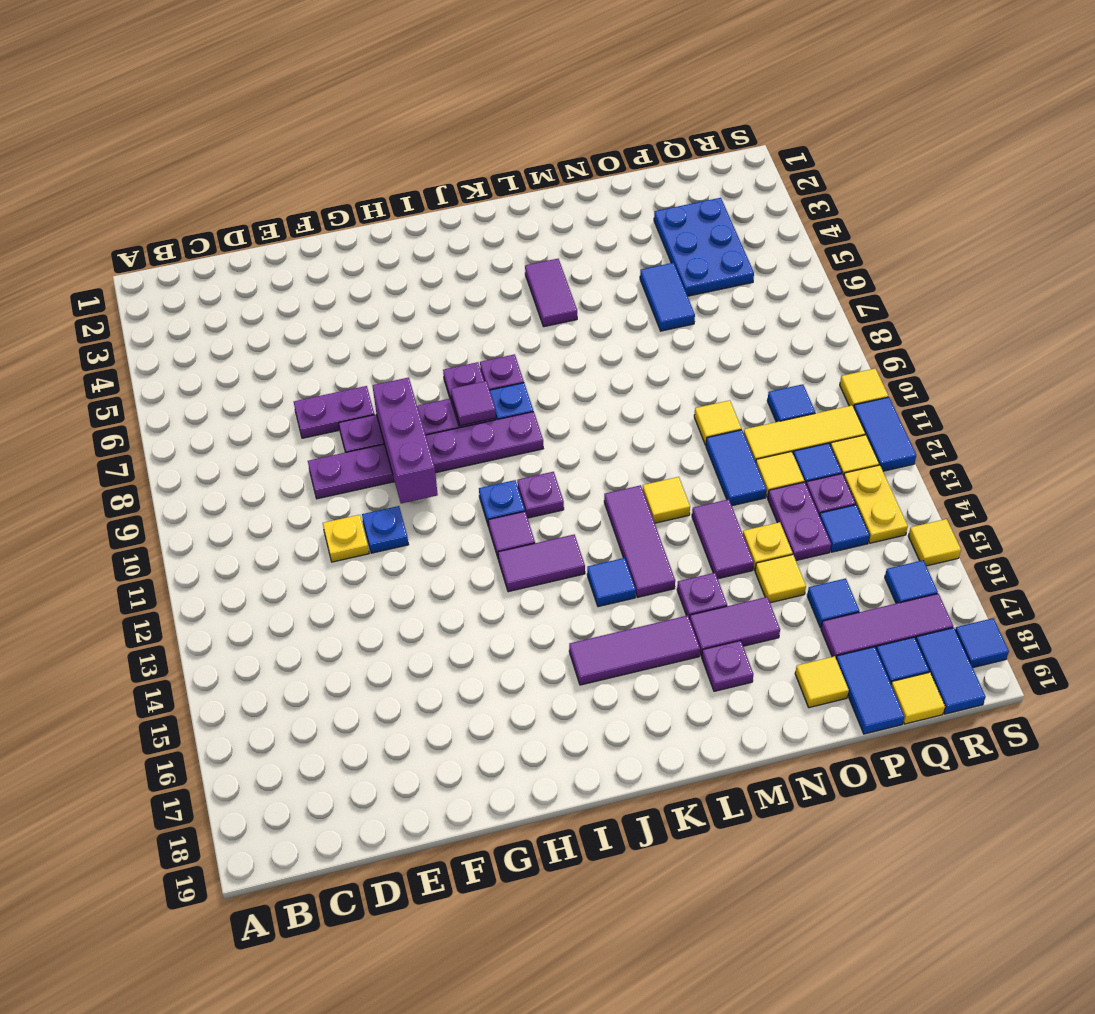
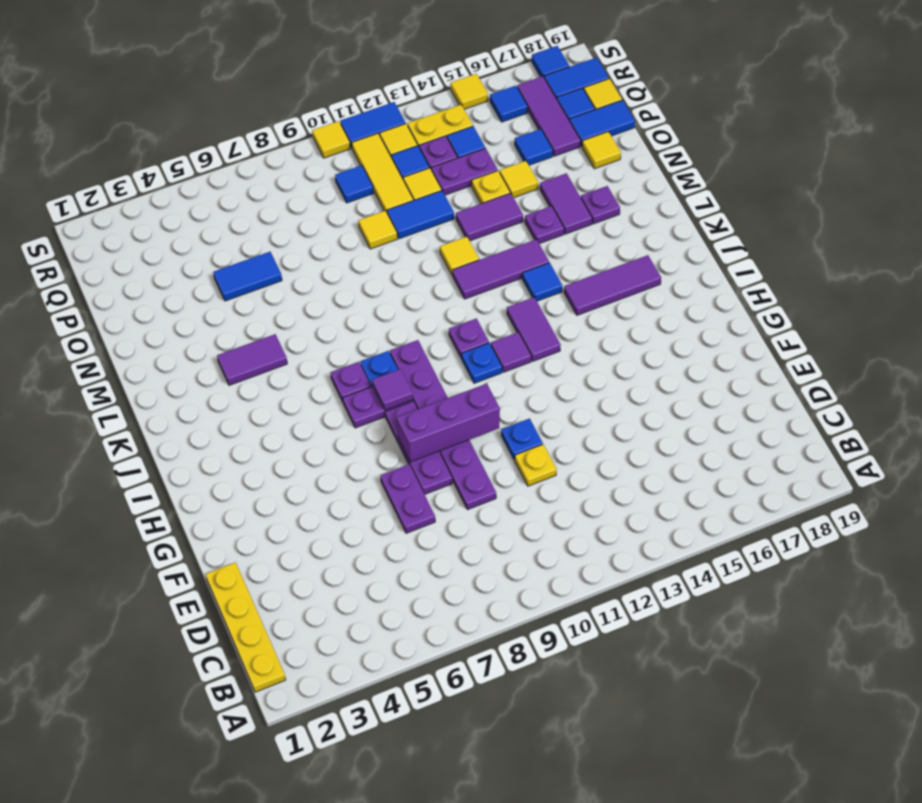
none -> yellow plate B1:E1 level 1
purple tile J16:L16 level 1 -> purple tile J15:J17 level 1
blue plate P3:Q5 level 1 -> none

